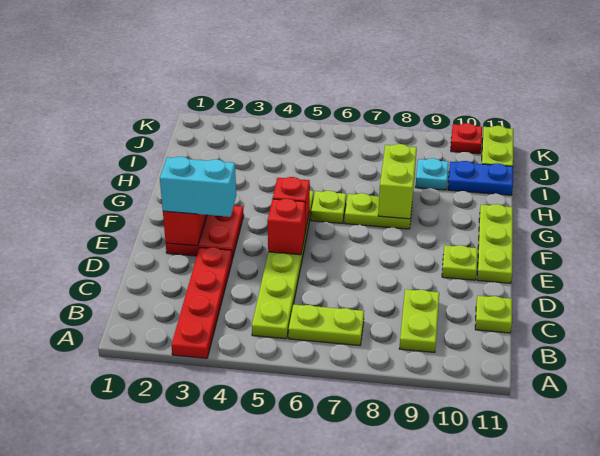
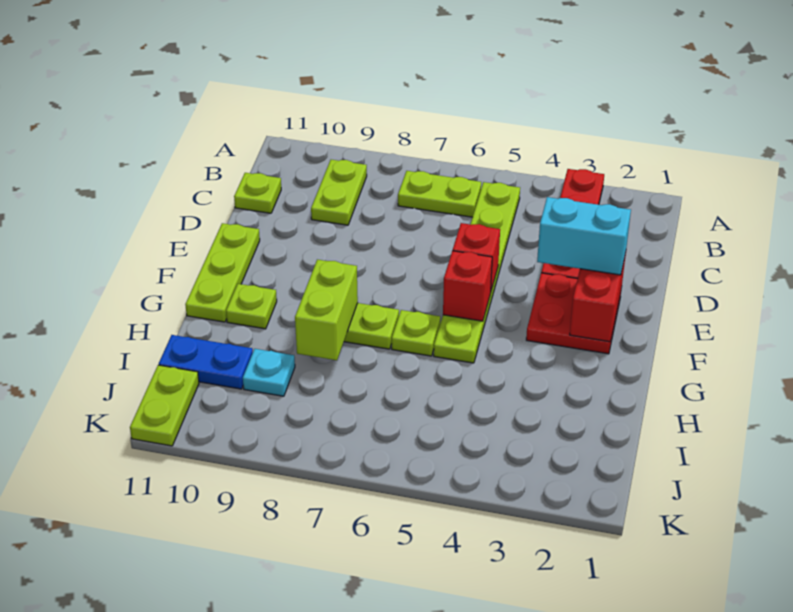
lime plate E10 level 1 -> lime plate G10 level 1
red plate K10 level 1 -> none

